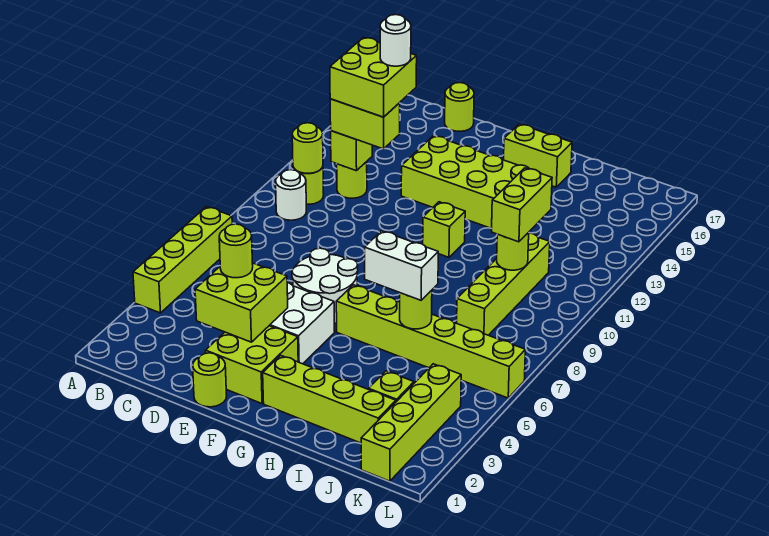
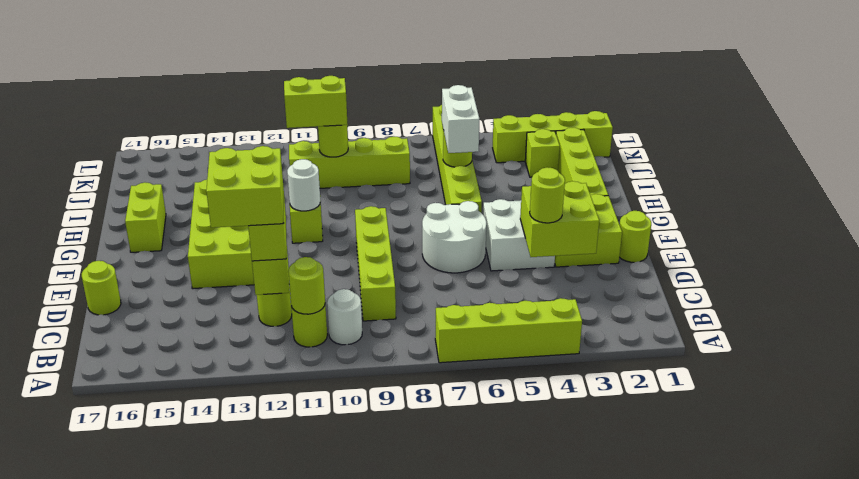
none -> lime brick C9:F9 level 1
white round brick D13 level 5 -> white round brick G11 level 2

